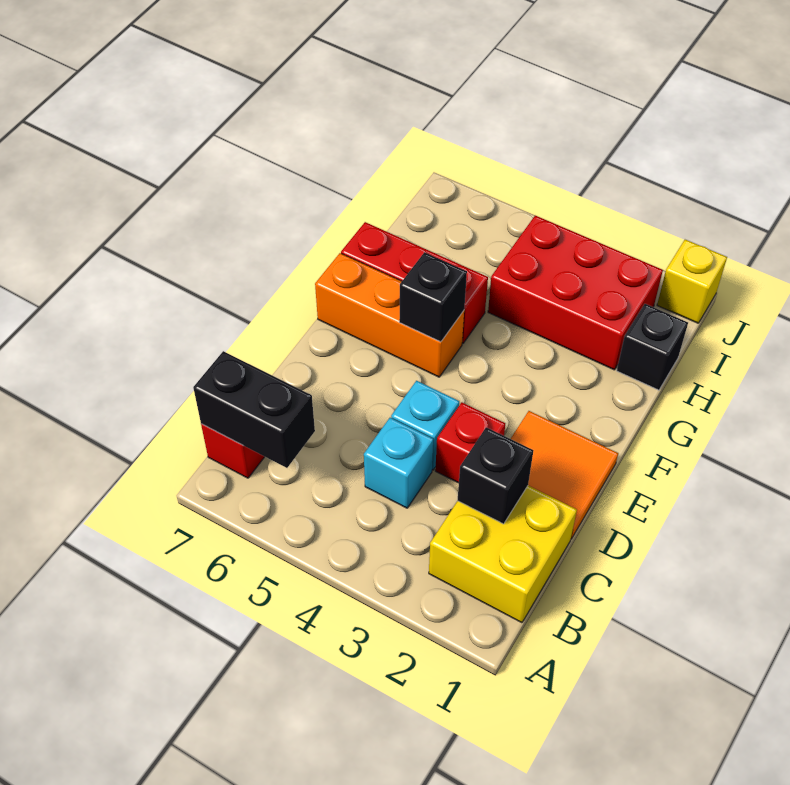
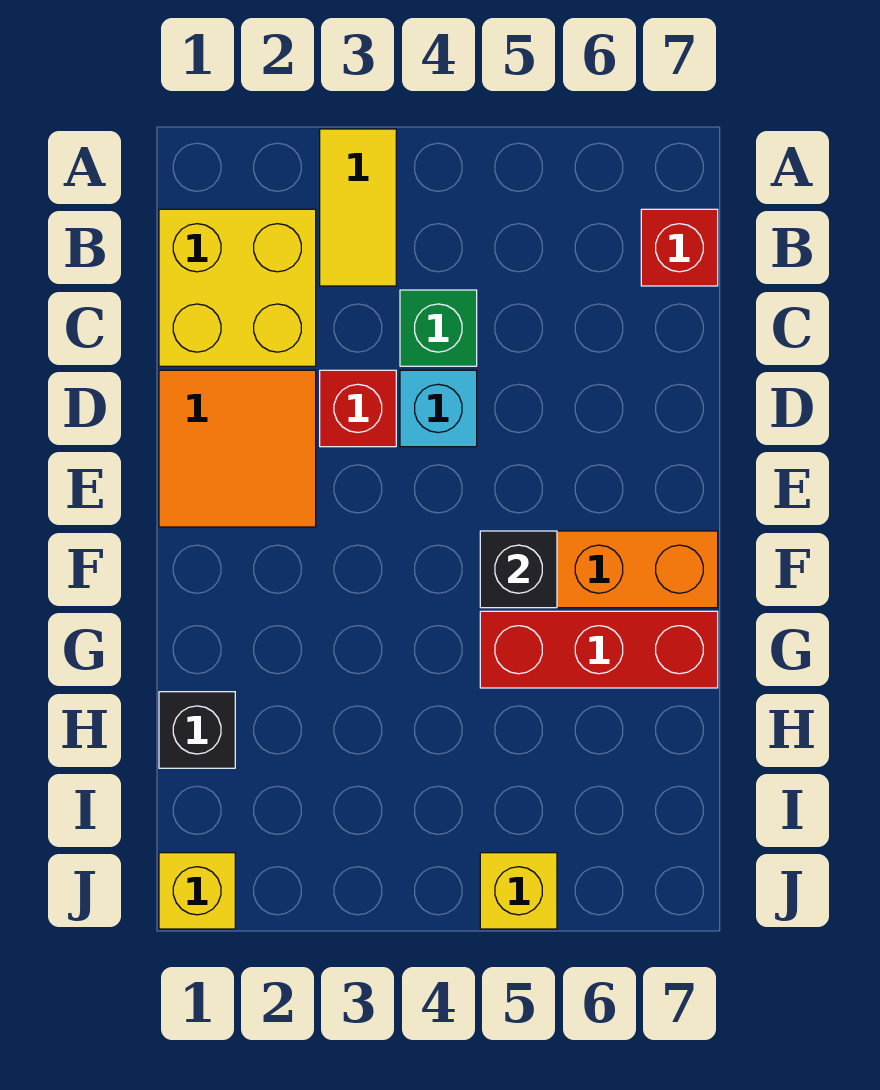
none -> yellow tile A3:B3 level 1
black brick B6:B7 level 2 -> none
black brick C2 level 2 -> none
cyan brick C4 level 1 -> green brick C4 level 1
red brick H2:I4 level 1 -> none
none -> yellow brick J5 level 1

